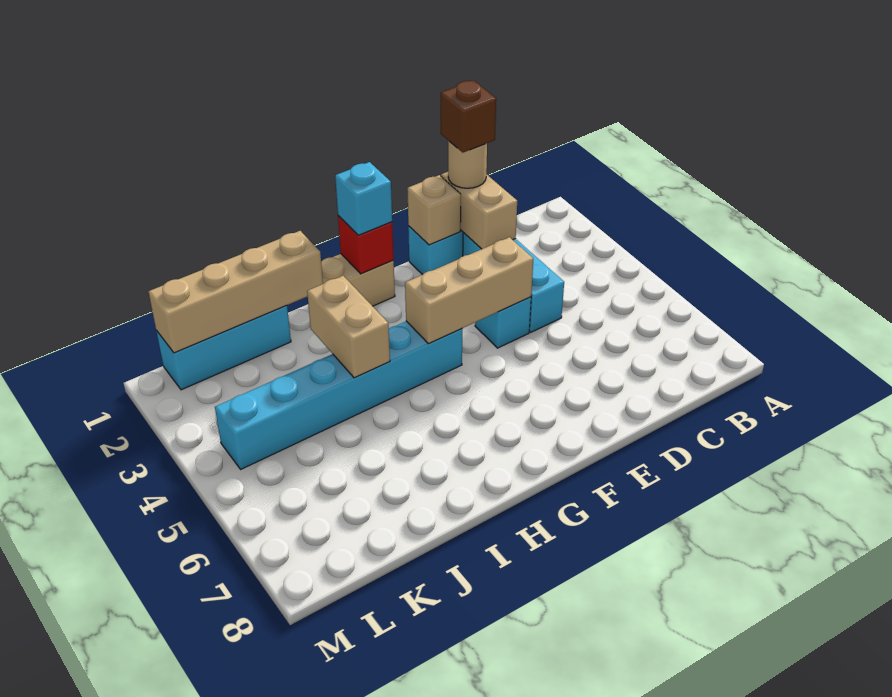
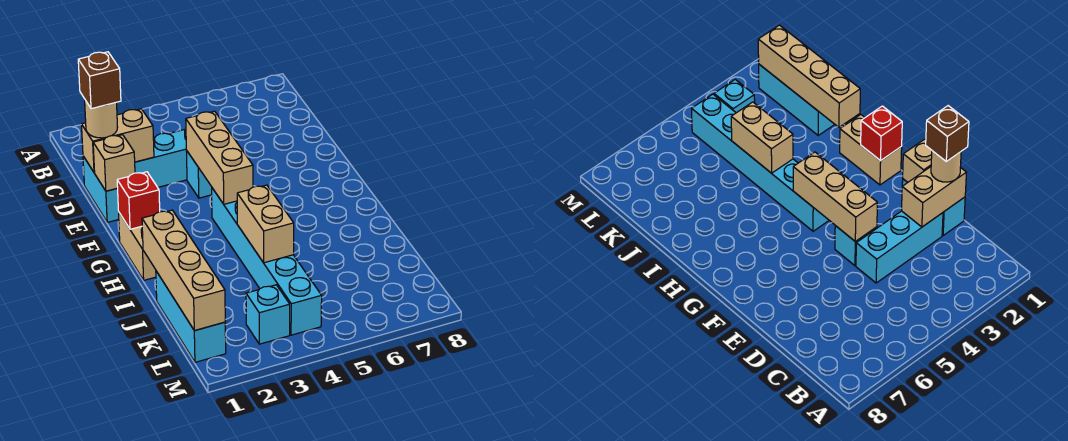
cyan brick G1 level 3 -> cyan brick L3 level 1
tan brick I3:I4 level 2 -> tan brick I4:J4 level 2

